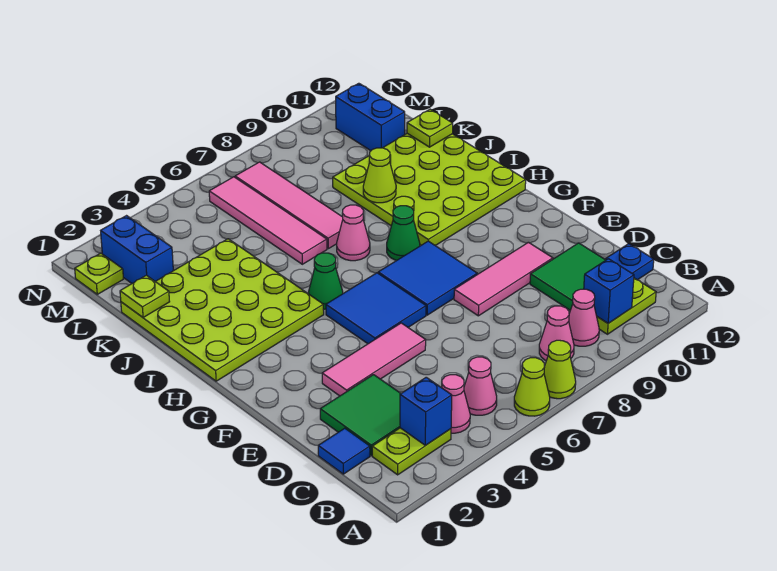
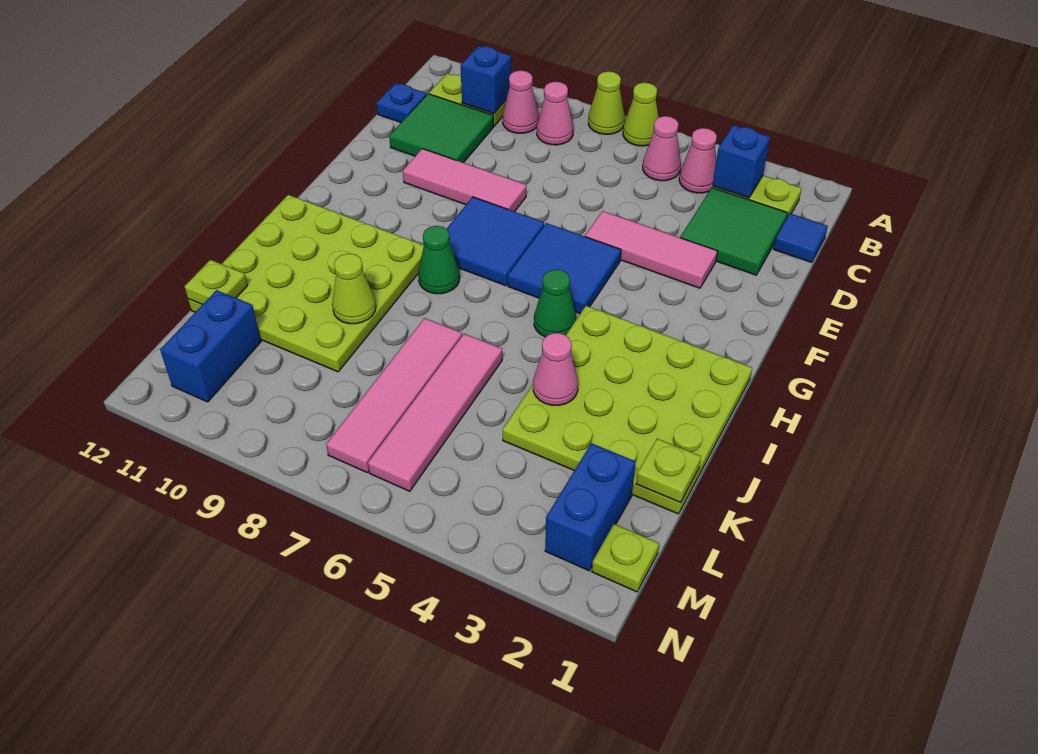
pink cone I7 level 1 -> pink cone J4 level 2

